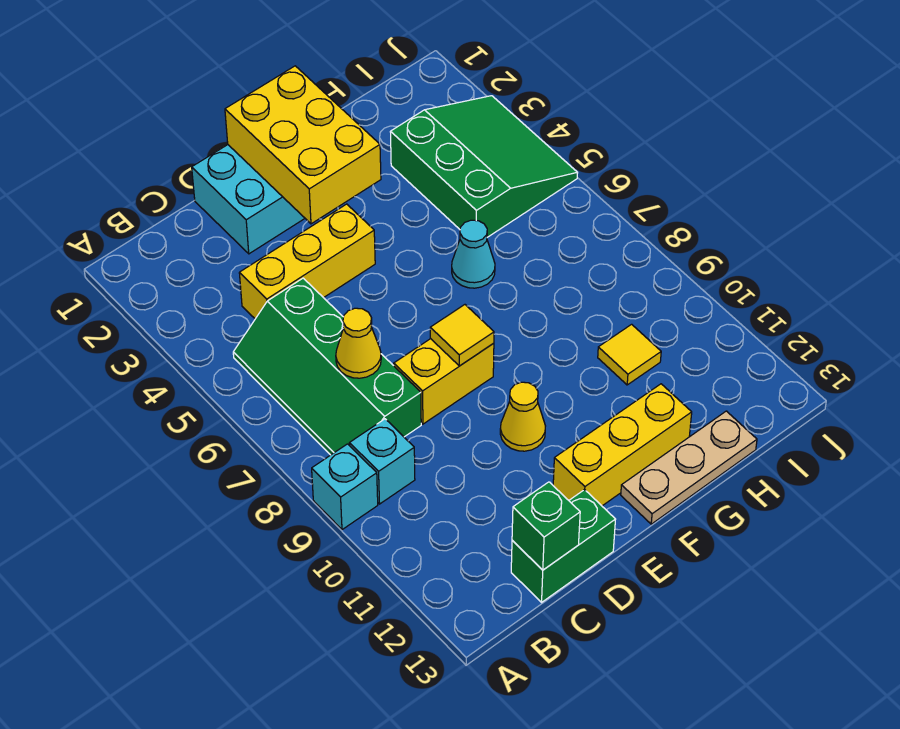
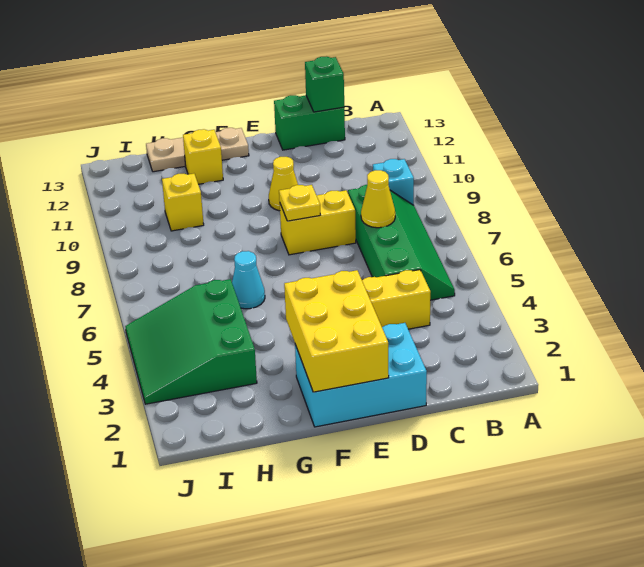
cyan brick A9 level 1 -> none
yellow tile E8 level 2 -> yellow plate E8 level 2
yellow brick E12:G12 level 1 -> yellow brick G12 level 1
yellow tile H10 level 1 -> yellow brick H10 level 1

